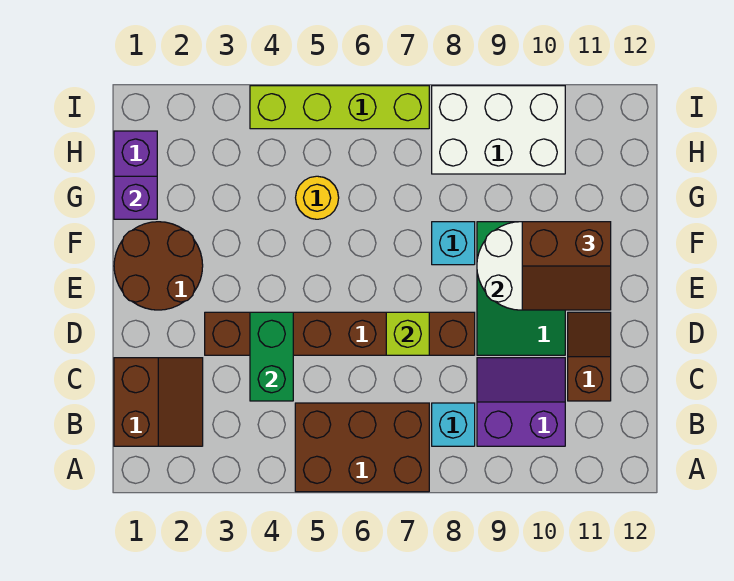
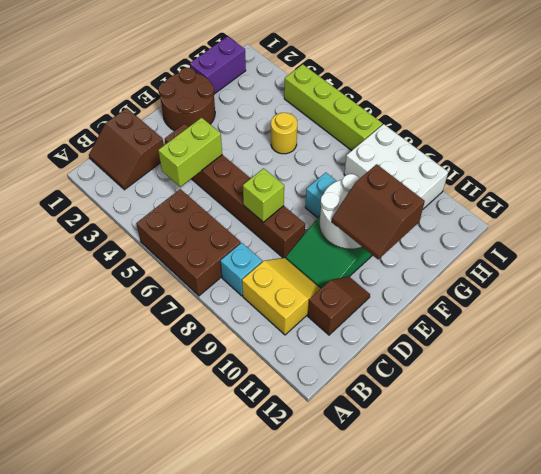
brown slope B1:C2 level 1 top 1 -> brown slope B1:C2 level 1 top C
purple slope B9:C10 level 1 top B -> yellow slope B9:C10 level 1 top B
green brick C4:D4 level 2 -> lime brick C4:D4 level 2
purple brick G1 level 2 -> none

